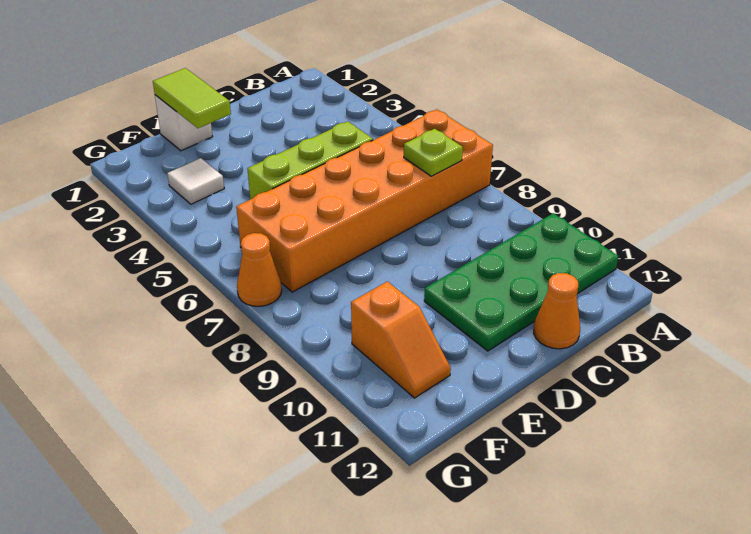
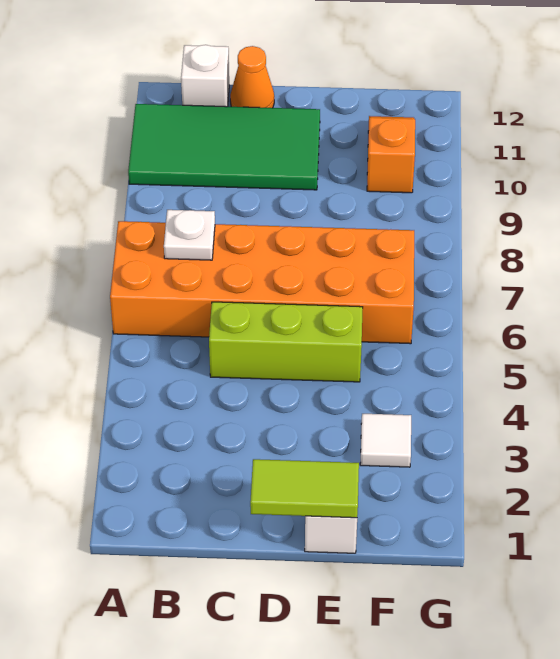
green plate A10:D11 level 1 -> green tile A10:D11 level 1
lime plate B7 level 2 -> white plate B7 level 2
none -> white brick B12 level 1
lime tile E1:E2 level 2 -> lime tile D1:E1 level 2
orange cone G7 level 1 -> none

